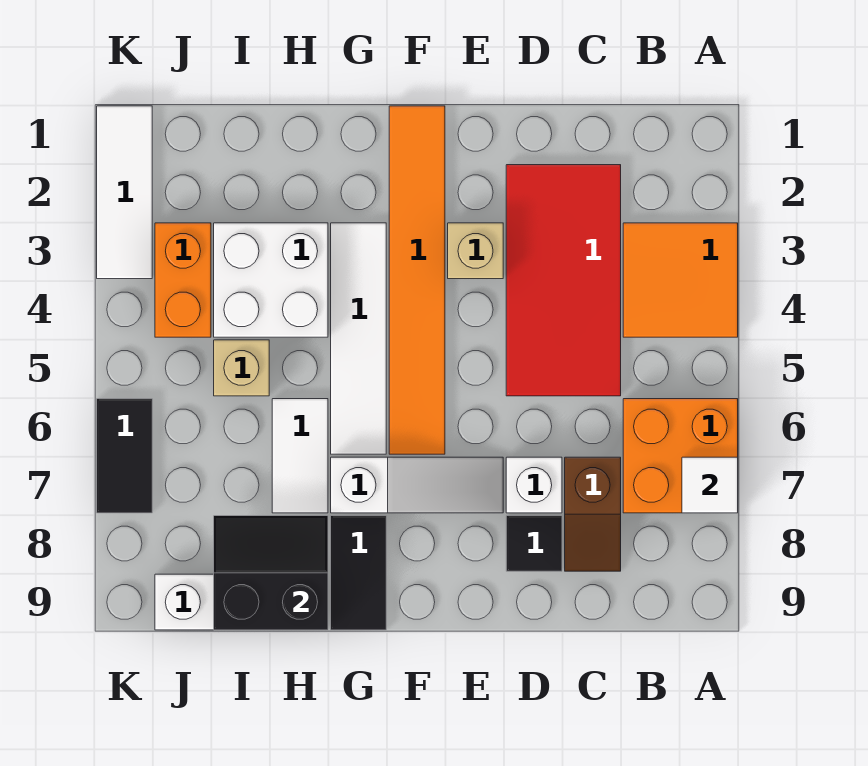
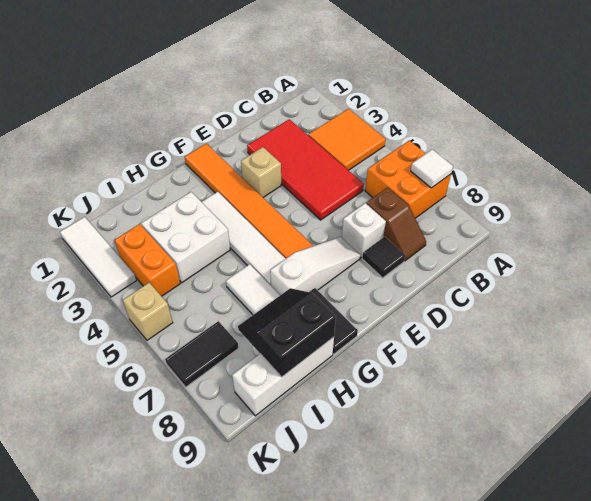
tan brick I5 level 1 -> tan brick K5 level 1
black tile K6:K7 level 1 -> black tile J7:K7 level 1

